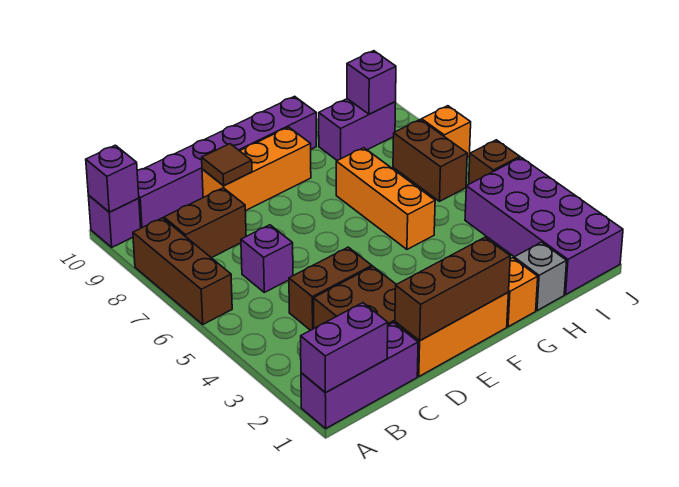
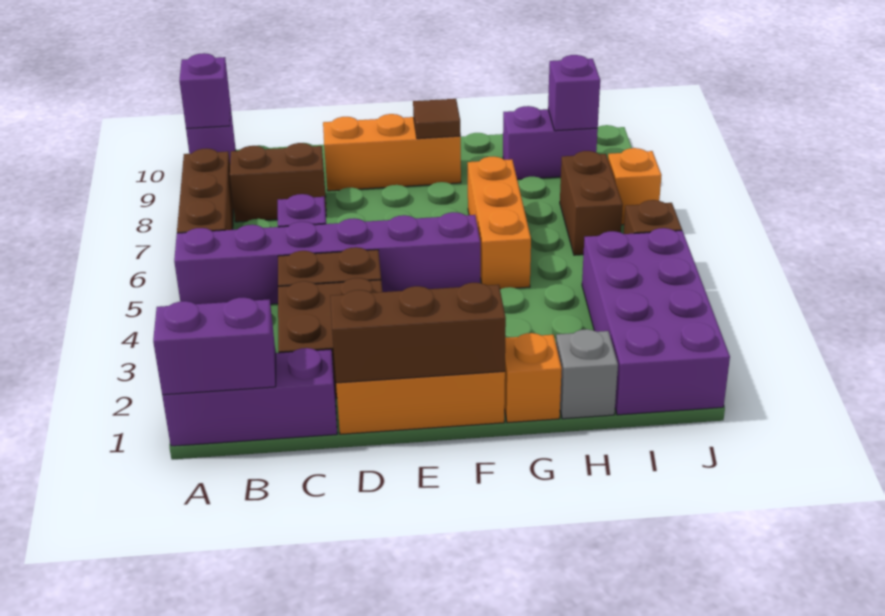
purple brick B10:G10 level 1 -> purple brick A5:F5 level 1
brown tile D9 level 2 -> brown tile F9 level 2

